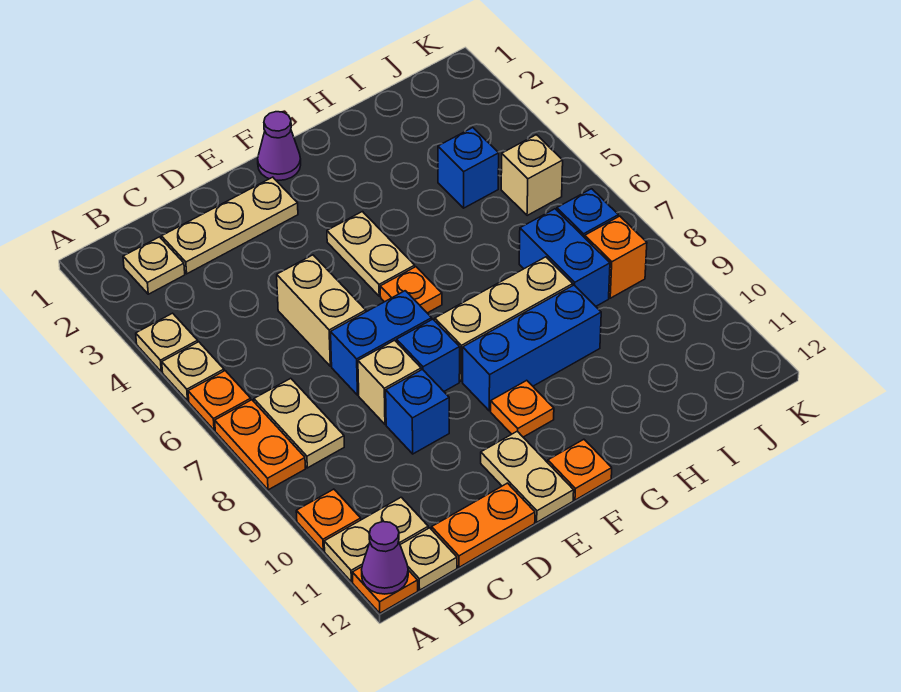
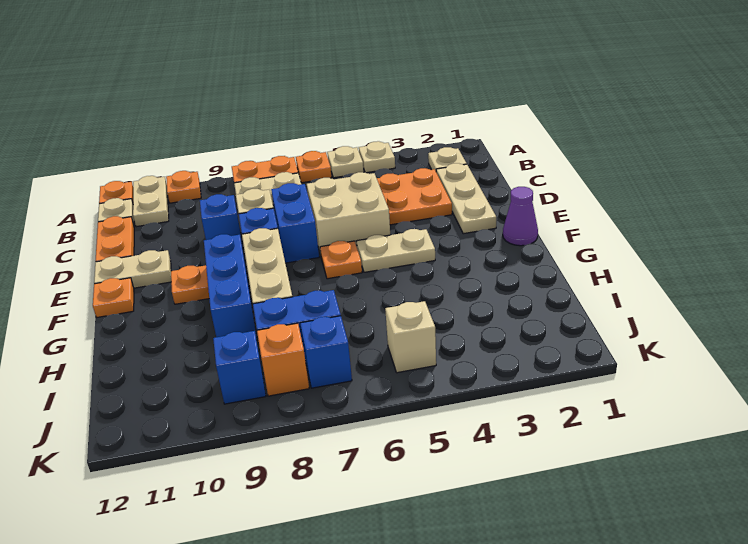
purple cone A12 level 2 -> none
none -> orange plate C3:D4 level 1
tan brick D5:D6 level 1 -> tan brick D5:E6 level 1
blue brick I4 level 1 -> blue brick J9 level 1

